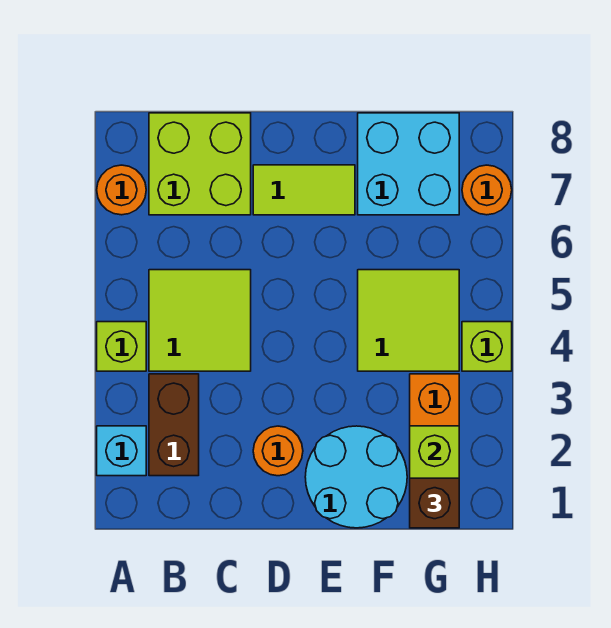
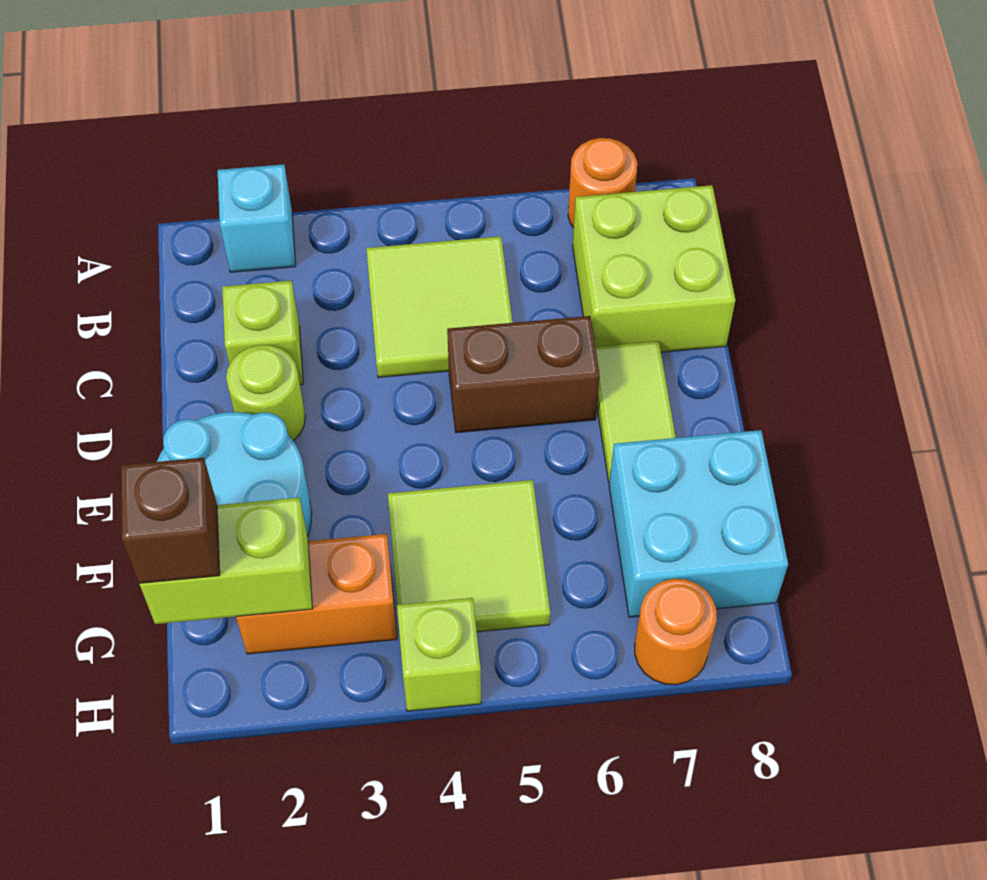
lime brick A4 level 1 -> lime brick C2 level 1
brown brick B2:B3 level 1 -> brown brick D5:D6 level 1
orange round brick D2 level 1 -> lime round brick D2 level 1

